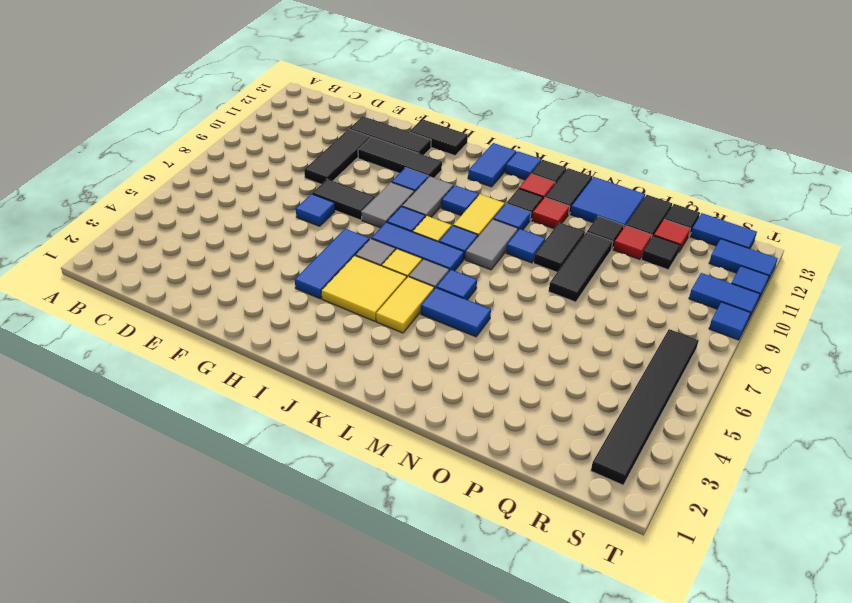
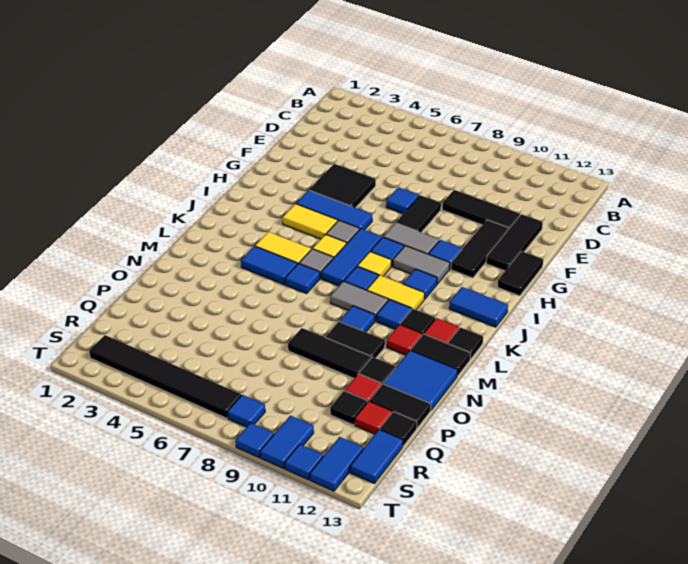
none -> black tile F4:G5 level 1
yellow tile I4:J5 level 1 -> yellow tile I4:I5 level 1
blue tile K13 level 1 -> blue tile S8 level 1
blue tile L5:M5 level 1 -> blue tile L4:L5 level 1

